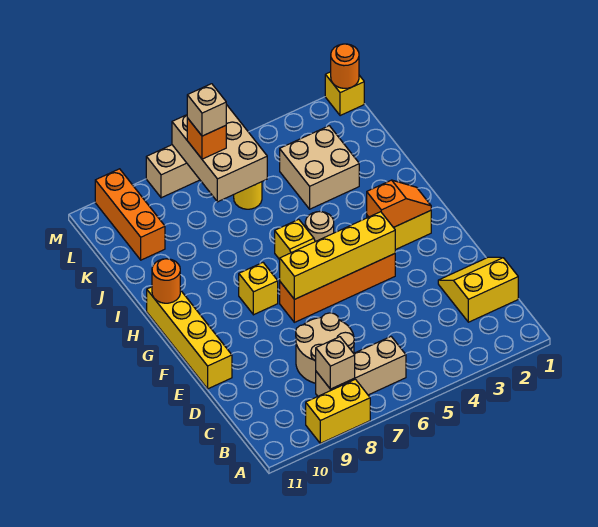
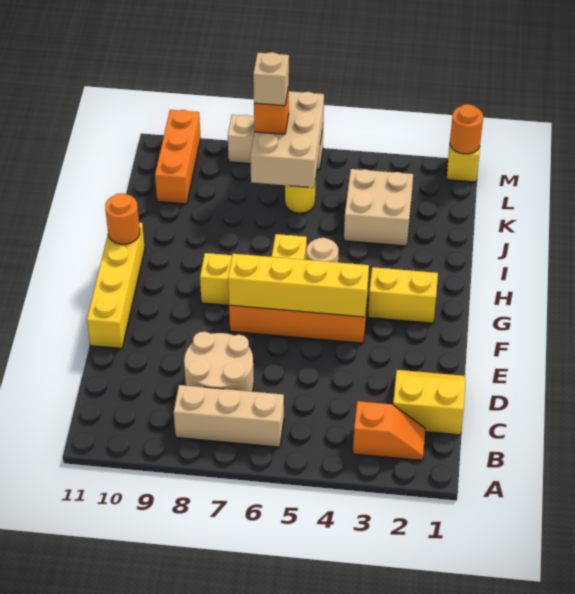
yellow brick A8:A9 level 1 -> none
tan brick B8 level 2 -> none
orange slope G2:G3 level 2 top 3 -> orange slope B2:B3 level 1 top 3

